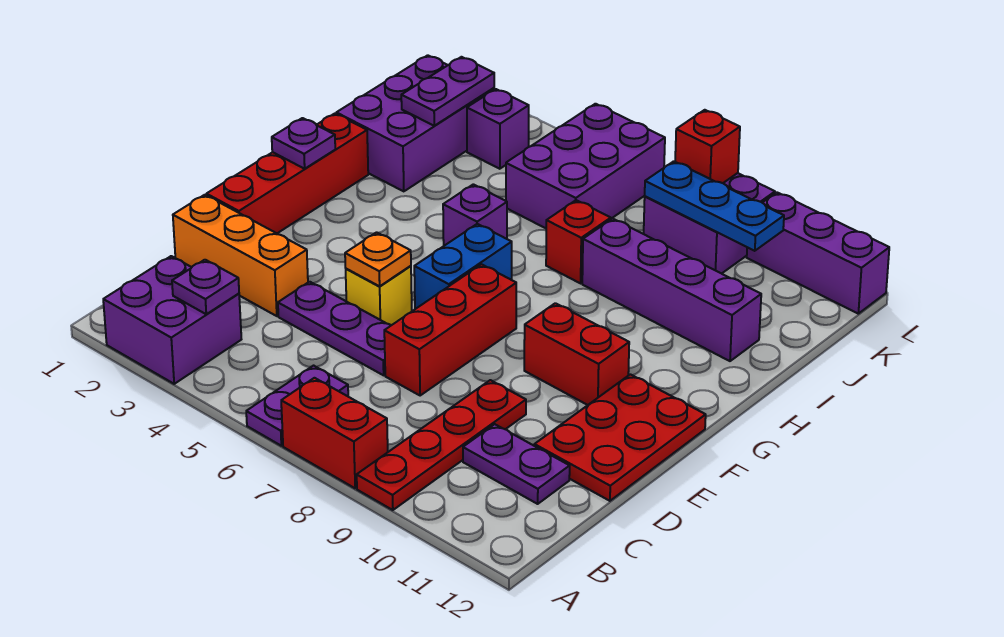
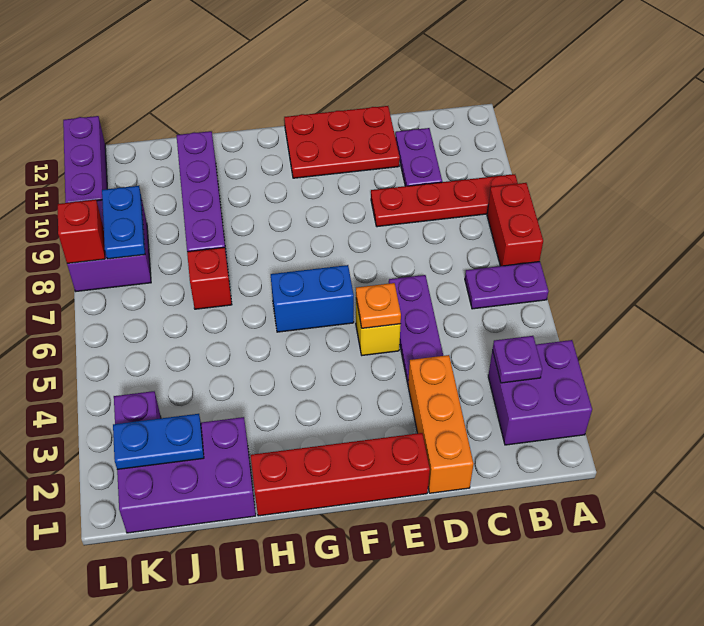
red brick D7:F7 level 1 -> none
red brick F9:F10 level 1 -> none
purple plate G1 level 2 -> none
purple brick H5 level 1 -> none
purple plate J2:K2 level 2 -> blue plate J2:K2 level 2
purple brick J5:L6 level 1 -> none
blue plate K8:K10 level 2 -> blue plate K8:K9 level 2

